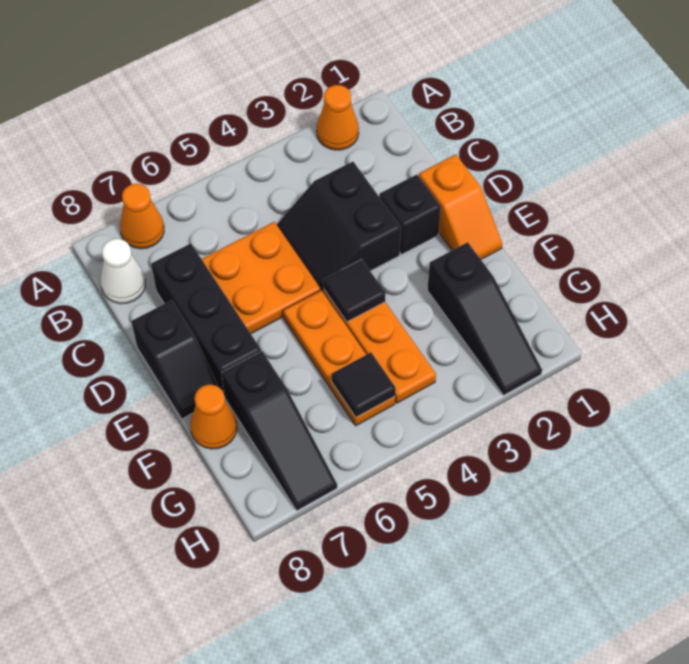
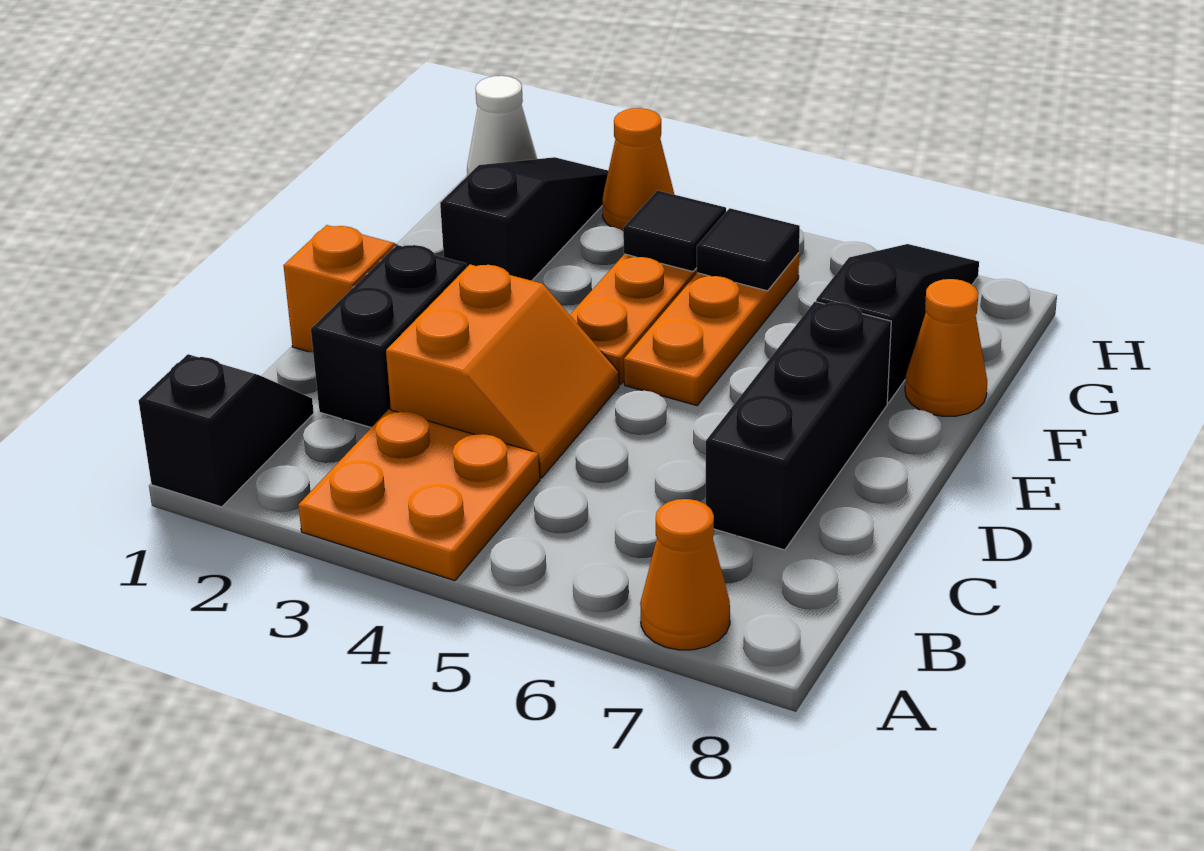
orange cone A2 level 1 -> orange cone H3 level 1
white cone B8 level 1 -> white cone H1 level 1
black slope C3:D4 level 1 top 3 -> orange slope C3:D4 level 1 top 3
orange plate C5:D6 level 1 -> orange plate A3:B4 level 1
black brick D2 level 1 -> black brick C2:D2 level 1
black slope D8:E8 level 1 top D -> black slope A1:B1 level 1 top A
black tile E4 level 2 -> black tile G4 level 2

